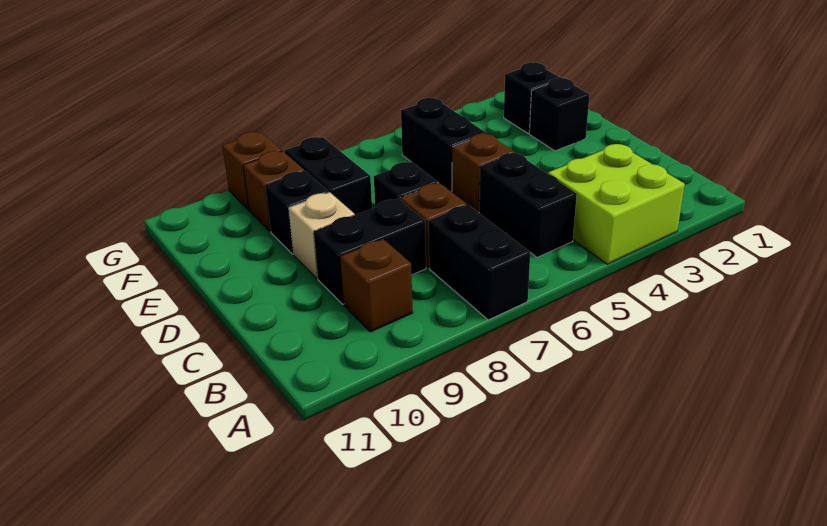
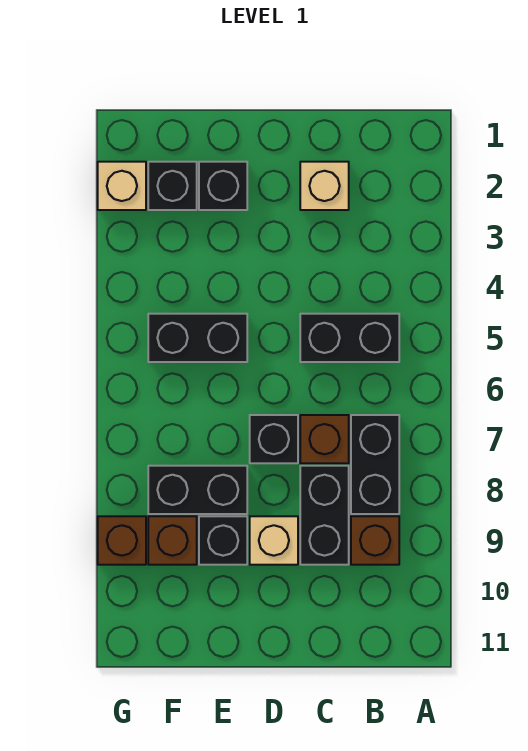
lime brick A3:B4 level 1 -> none
black brick A7:B7 level 1 -> black brick B7:B8 level 1
none -> tan brick C2 level 1
brown brick D5 level 1 -> none
none -> tan brick G2 level 1

